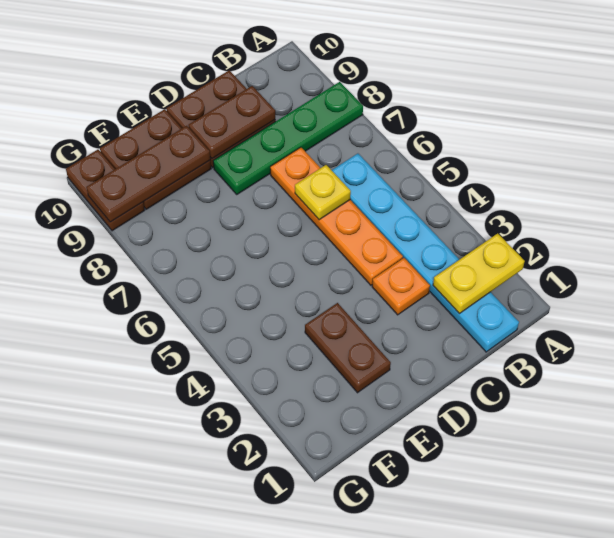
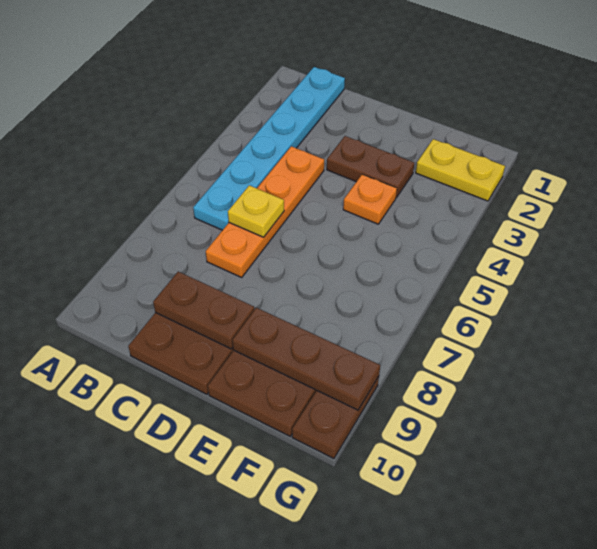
yellow plate A2:B2 level 2 -> yellow plate F2:G2 level 1
green plate A8:D8 level 1 -> none
orange plate C3 level 1 -> orange plate E4 level 1
brown plate E2:E3 level 1 -> brown plate D3:E3 level 1

